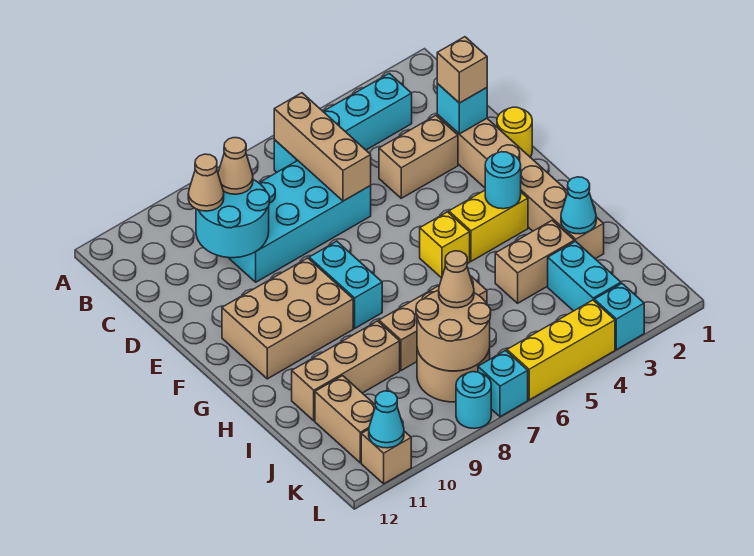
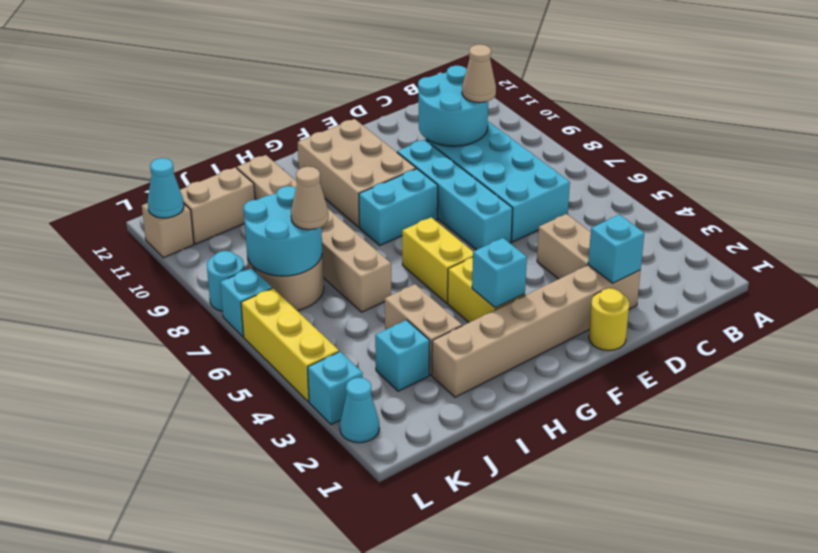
cyan brick B3:B6 level 1 -> cyan brick E6:E9 level 1
tan brick B6:D6 level 2 -> none
tan cone C10 level 3 -> none
tan brick D2 level 3 -> none
cyan round brick G3 level 2 -> cyan brick G3 level 2
yellow brick G5 level 1 -> yellow brick G5:G6 level 1
cyan cone I2 level 2 -> cyan cone L2 level 1
cyan brick J3:K3 level 1 -> cyan brick J3 level 1
tan round brick J7:K8 level 2 -> cyan round brick J7:K8 level 2

